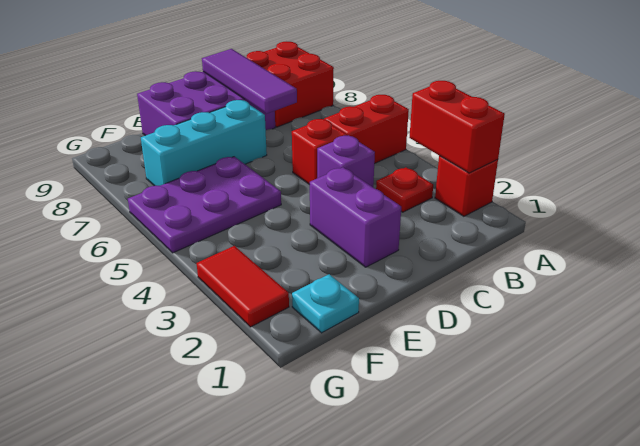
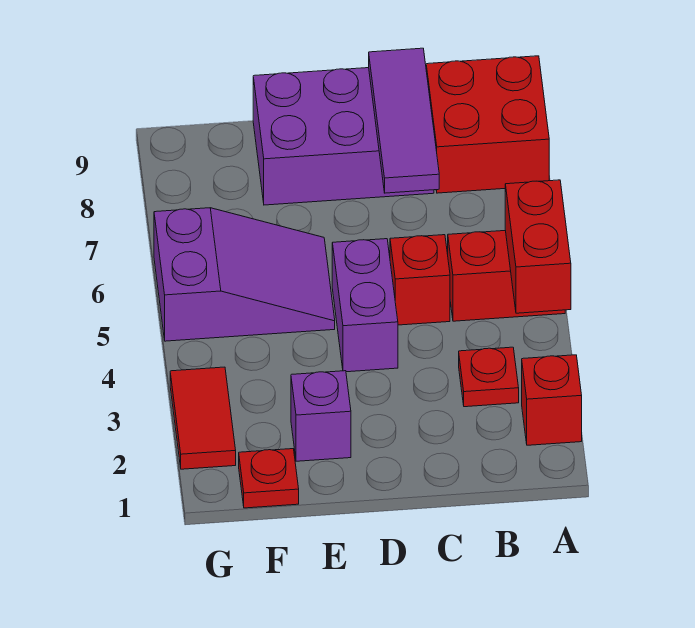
red brick A2:A3 level 2 -> red brick A4:A5 level 2
purple brick C4 level 1 -> purple brick E2 level 1
purple brick D2:D3 level 1 -> purple brick D4:D5 level 1
cyan brick D7:F7 level 1 -> none
purple plate E5:G6 level 1 -> purple slope E5:G6 level 1 top G
cyan plate F1 level 1 -> red plate F1 level 1

